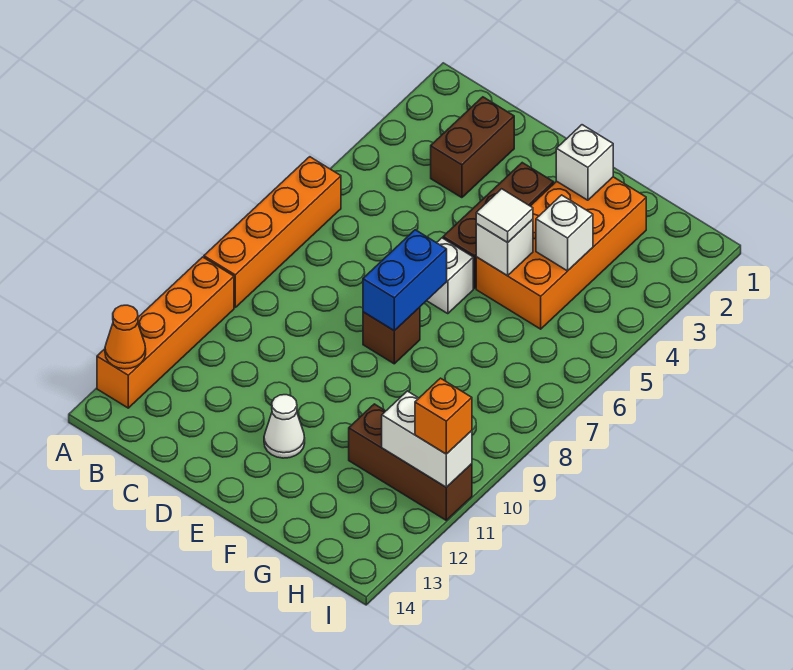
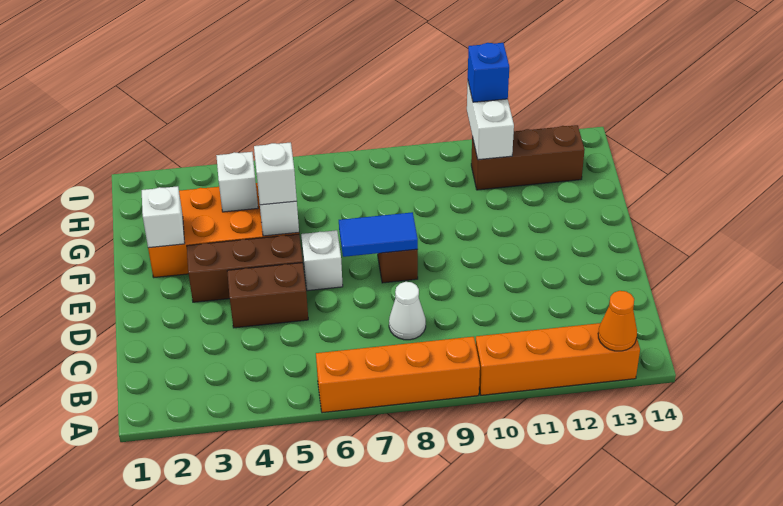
brown brick C2:C3 level 1 -> brown brick D4:D5 level 1
blue brick E7:E8 level 2 -> blue tile E7:E8 level 2
white cone E12 level 1 -> white cone C8 level 1
white tile F5 level 3 -> white brick F5 level 3
brown brick G11:I11 level 1 -> brown brick H11:H13 level 1
orange brick I11 level 3 -> blue brick I11 level 3

